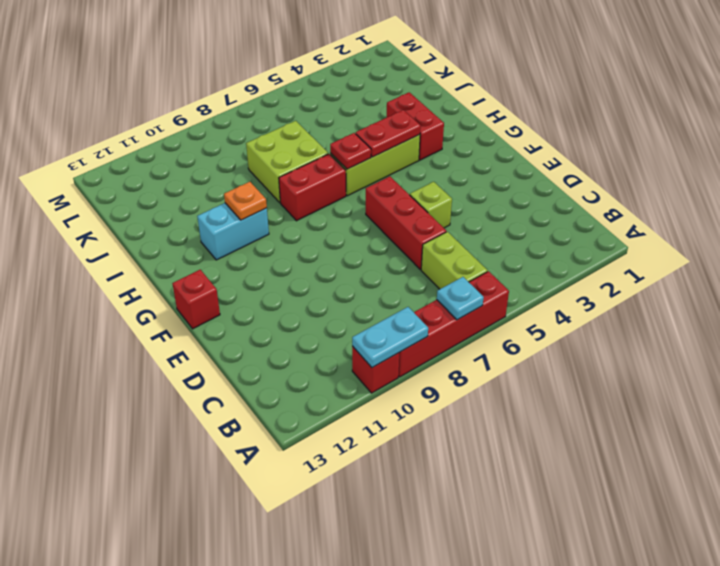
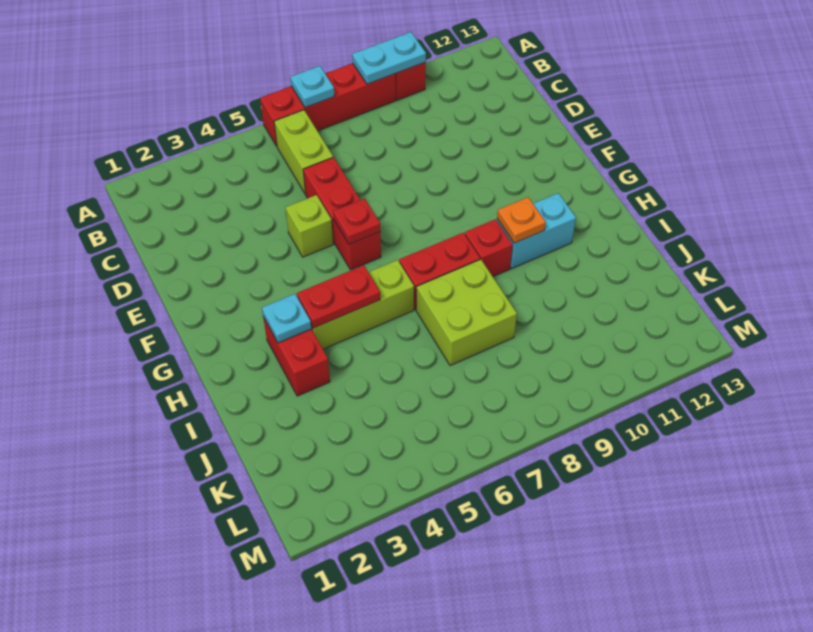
red brick F13 level 1 -> red brick H9 level 1
none -> cyan plate H3 level 2
red plate H6 level 2 -> red plate F6 level 2

